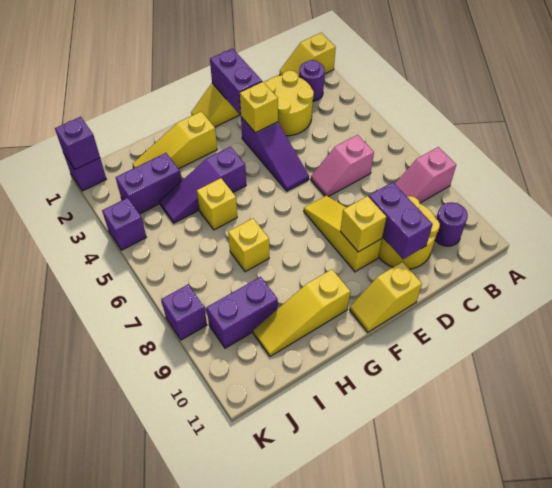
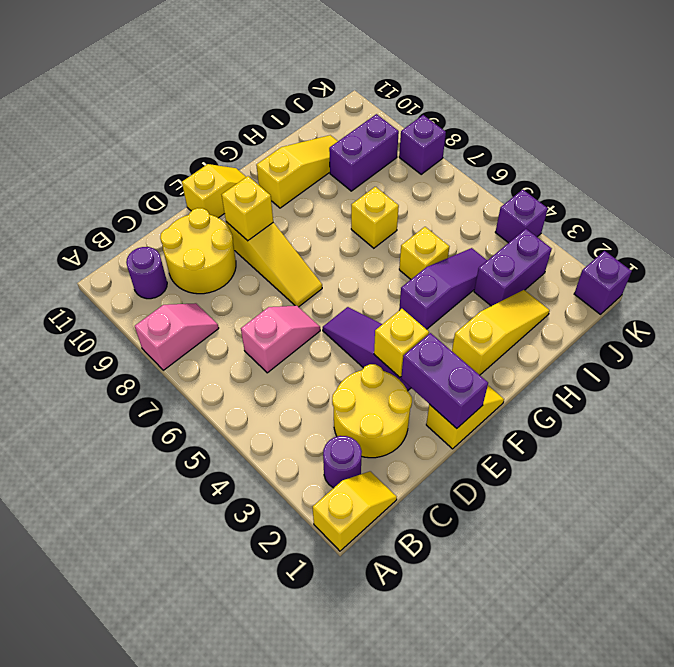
purple brick D9:D10 level 2 -> none
purple brick K1 level 2 -> none

